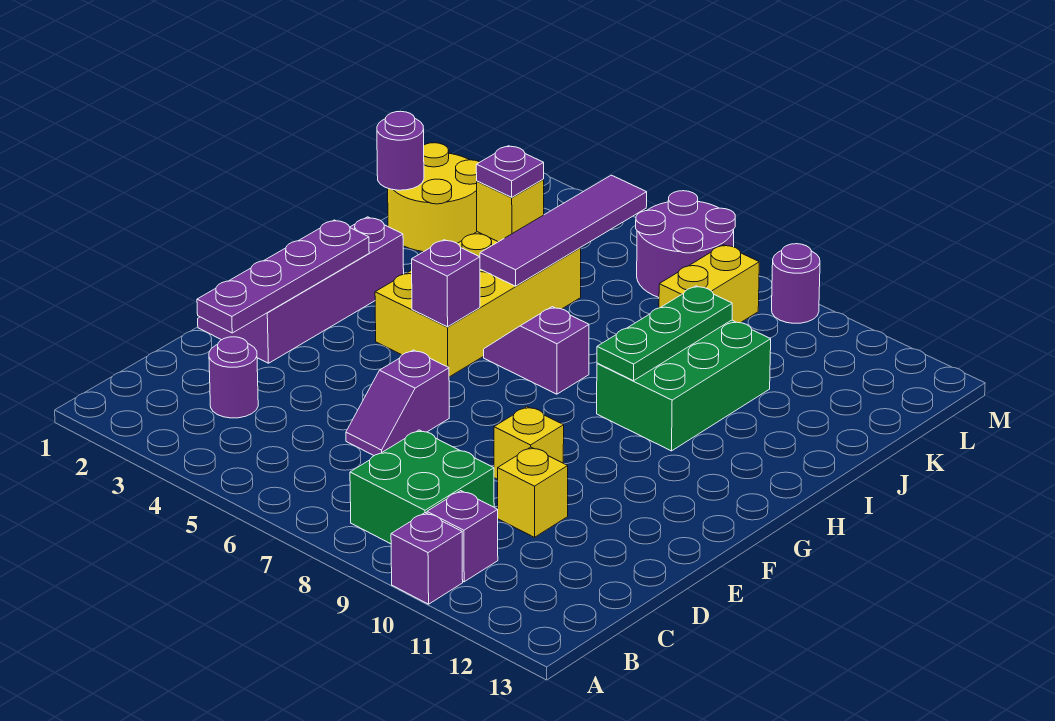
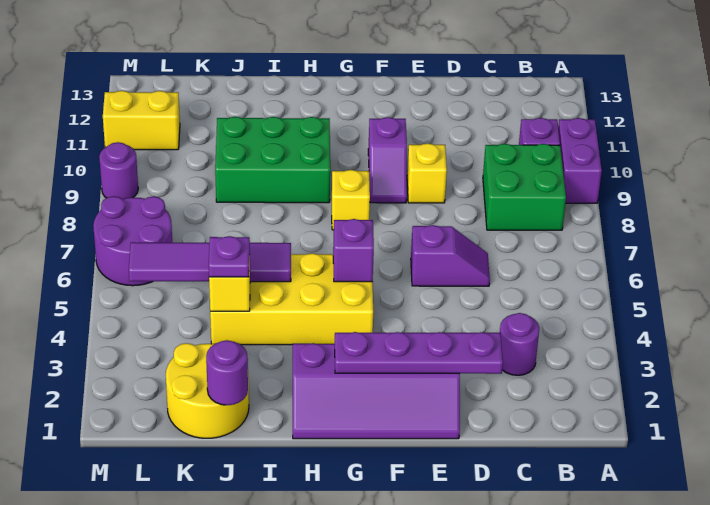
purple brick A10 level 1 -> purple brick A9:A10 level 1
yellow brick D10 level 1 -> yellow brick G8 level 1
purple slope H6:H7 level 1 top 7 -> purple slope F9:F10 level 1 top 10
green plate H9:J9 level 2 -> none
yellow brick K8:L8 level 1 -> yellow brick L11:M11 level 1

